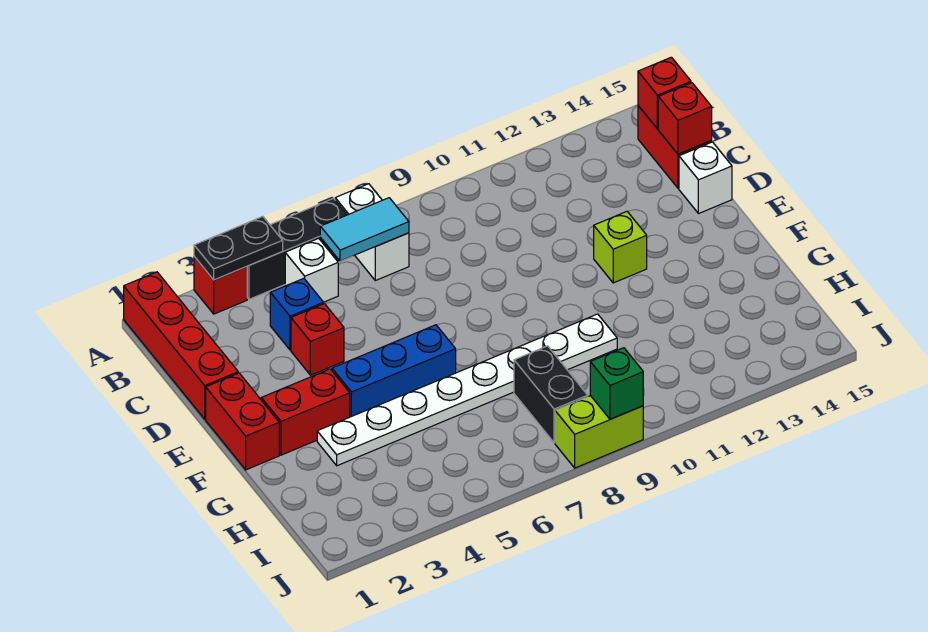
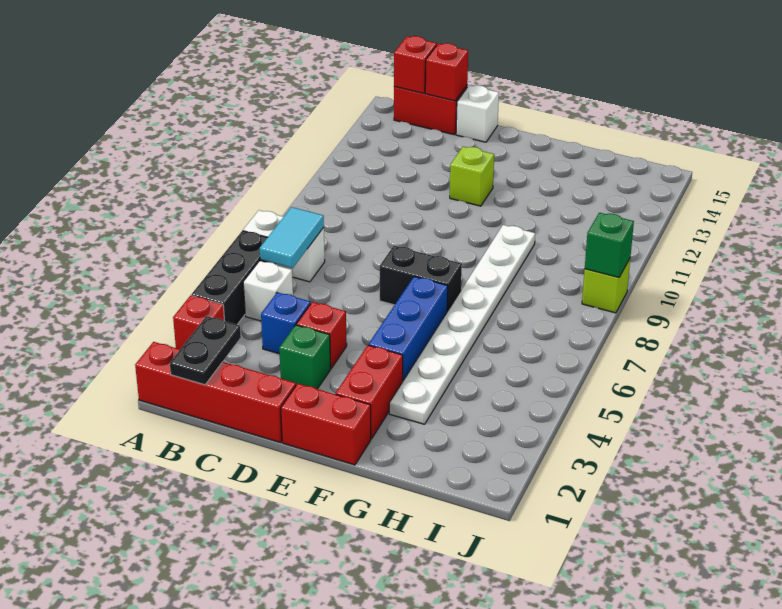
black plate A3:A4 level 2 -> black plate B1:B2 level 2
none -> green brick D3 level 1
black brick H8:I8 level 1 -> black brick E7:F7 level 1
lime brick J8:J9 level 1 -> lime brick J9 level 1

